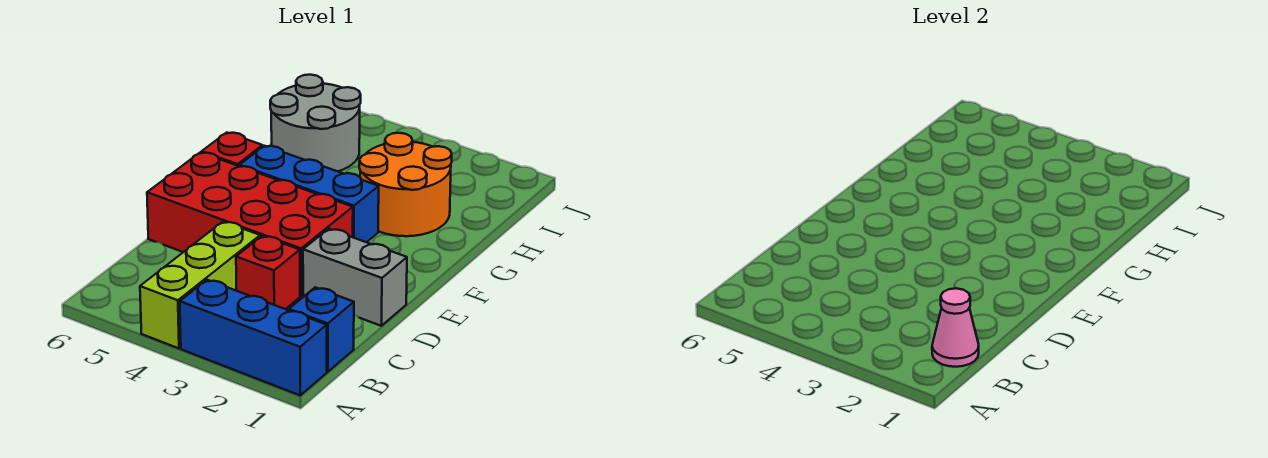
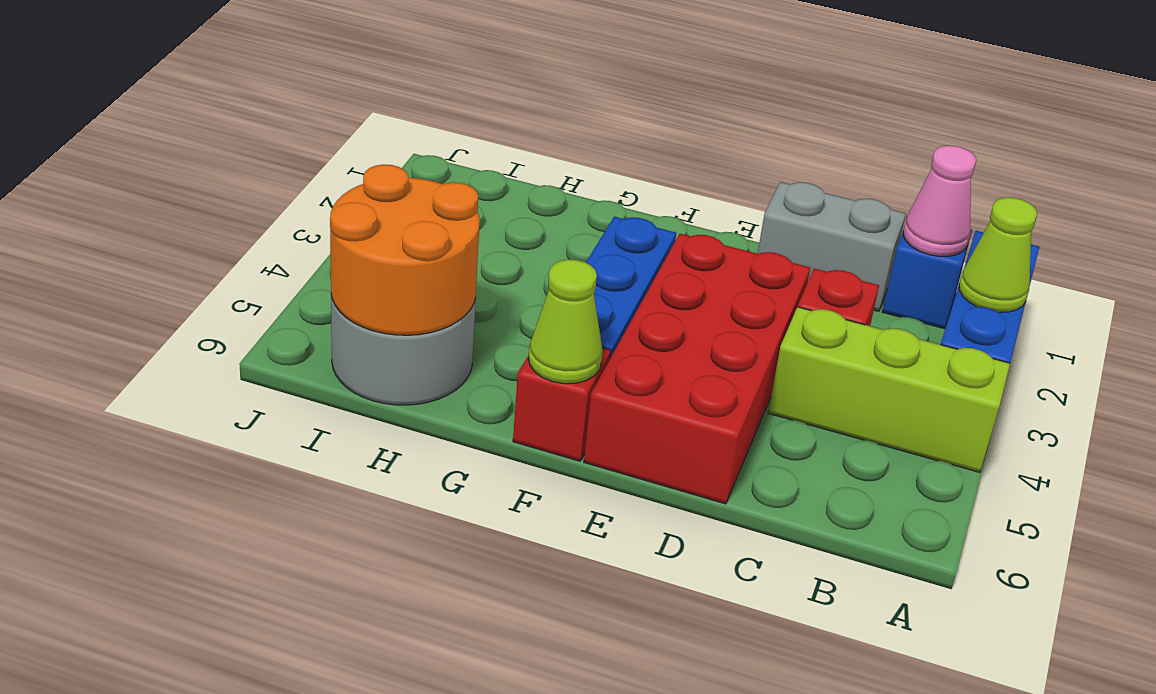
none -> lime cone A2 level 2
grey brick D1:D2 level 1 -> grey brick C1:D1 level 1
none -> lime cone F6 level 2
orange round brick G2:H3 level 1 -> orange round brick H5:I6 level 2

